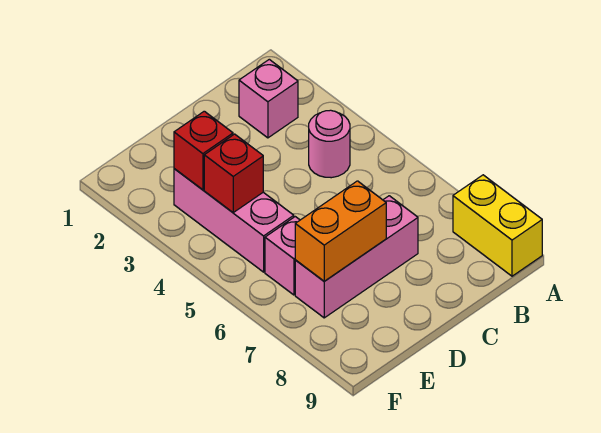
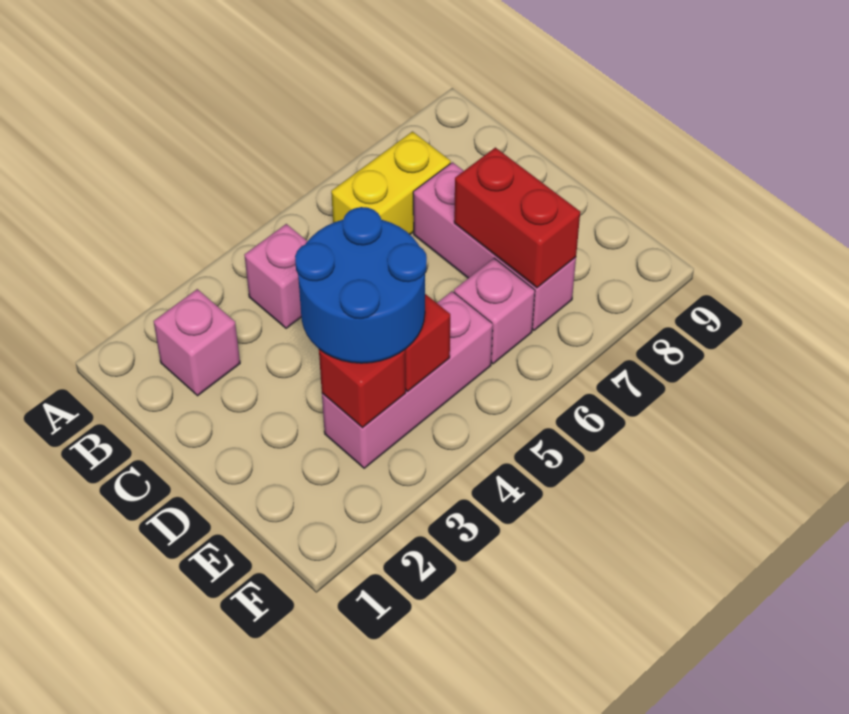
yellow brick A8:A9 level 1 -> yellow brick B6:B7 level 1
pink round brick B4 level 1 -> pink brick B4 level 1
none -> blue round brick D3:E4 level 3
orange brick D7:E7 level 2 -> red brick D7:E7 level 2

